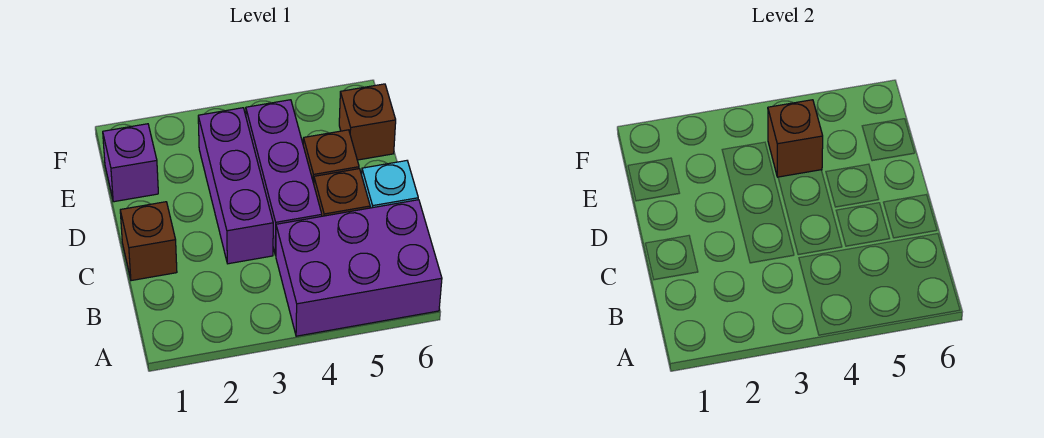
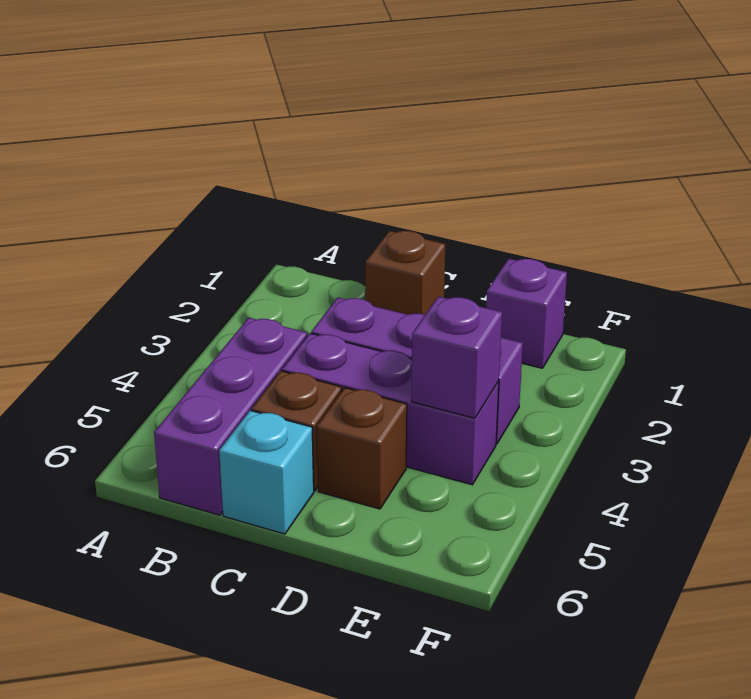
purple brick A4:B6 level 1 -> purple brick B4:B6 level 1
brown brick E4 level 2 -> purple brick E4 level 2
brown brick E6 level 1 -> none

